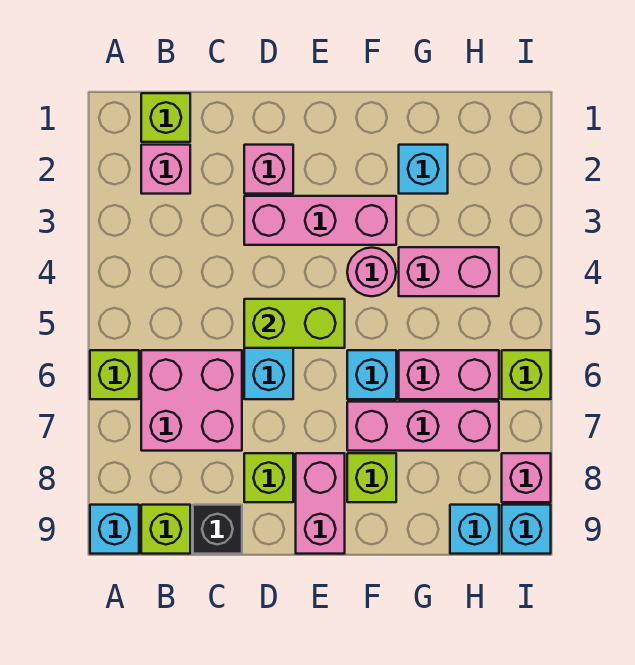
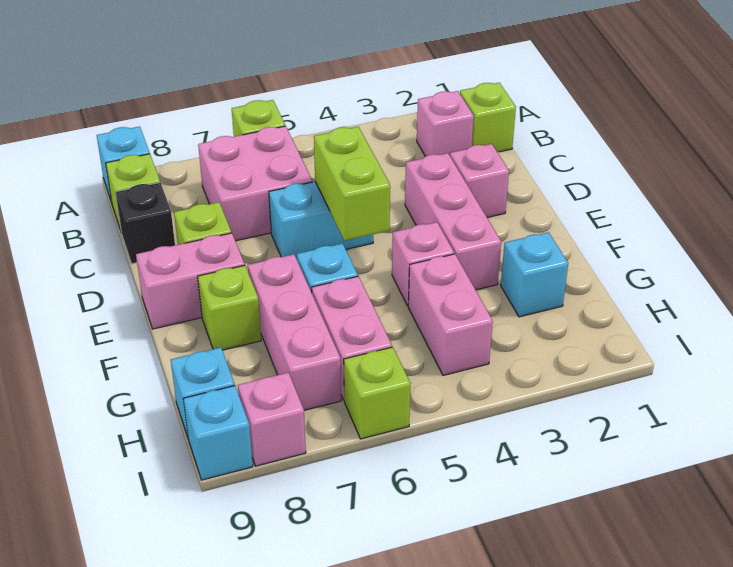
pink round brick F4 level 1 -> pink brick F4 level 1

